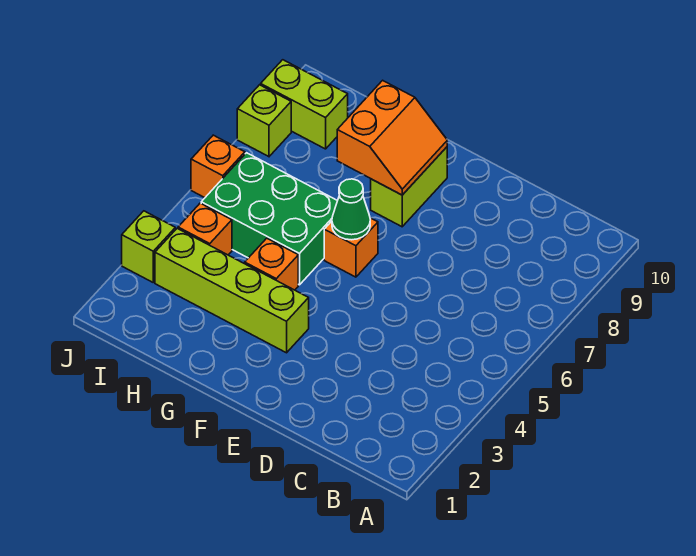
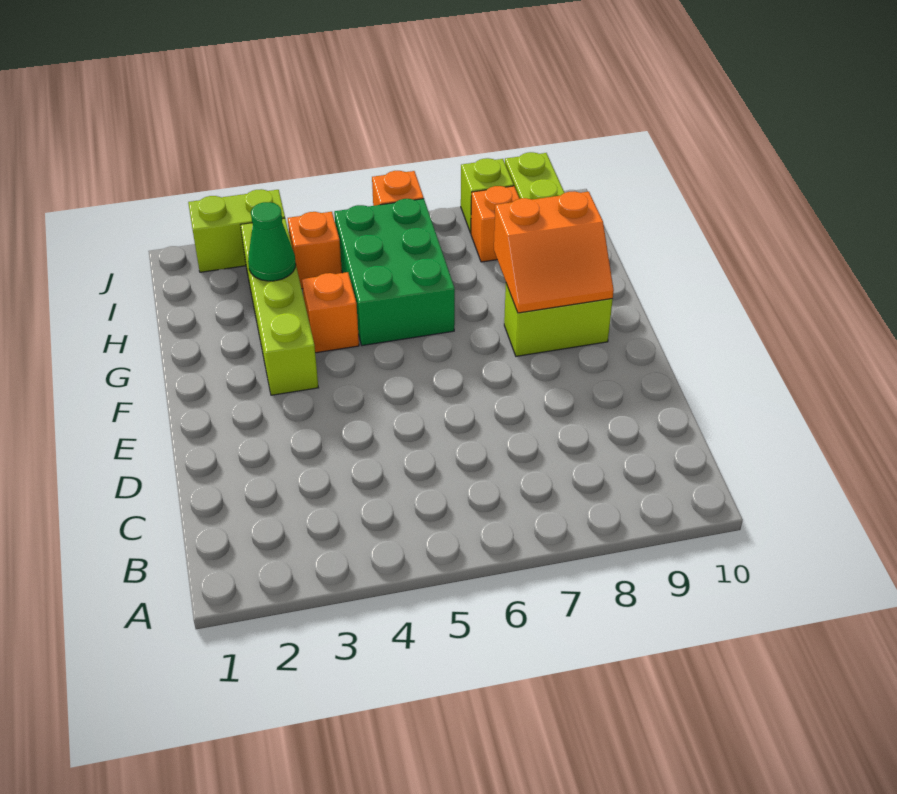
orange brick F6 level 1 -> orange brick I8 level 1
green cone F6 level 2 -> green cone H3 level 2
lime brick J3 level 1 -> lime brick J2:J3 level 1

